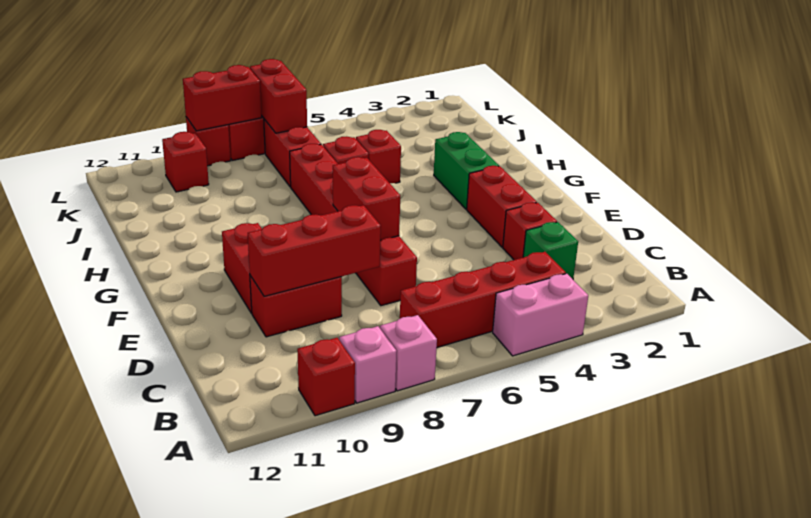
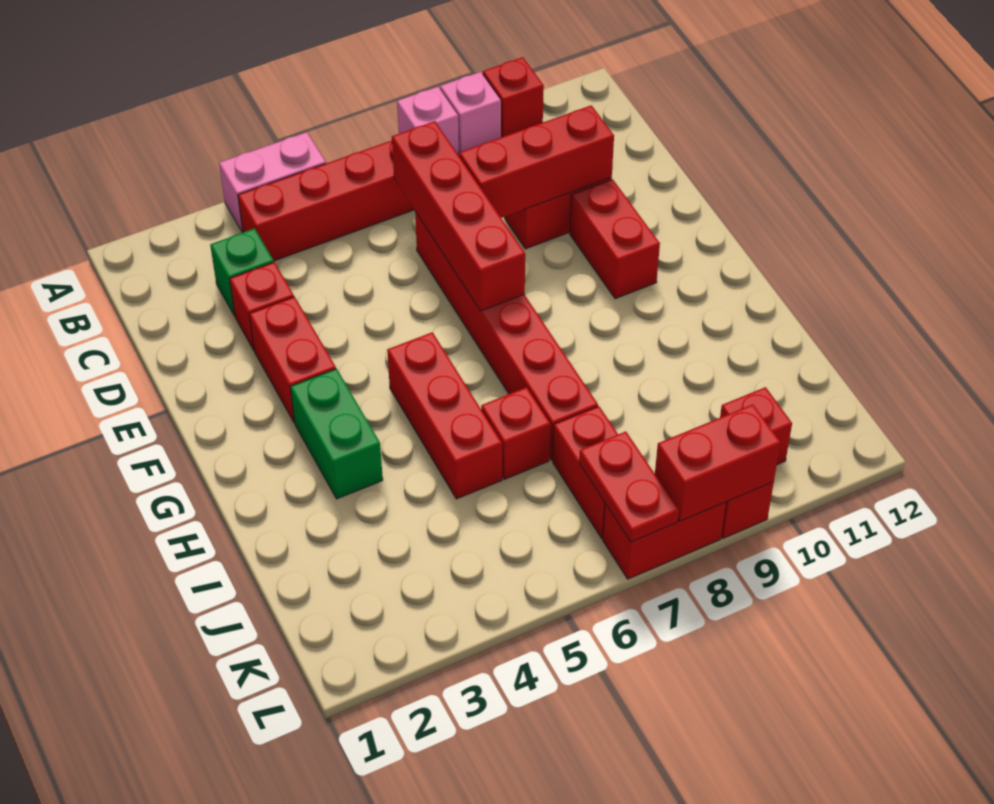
red brick E7:F7 level 2 -> red brick C7:F7 level 2
red brick I5 level 1 -> red brick G5:I5 level 1
red brick K7:L7 level 2 -> red plate K7:L7 level 2

